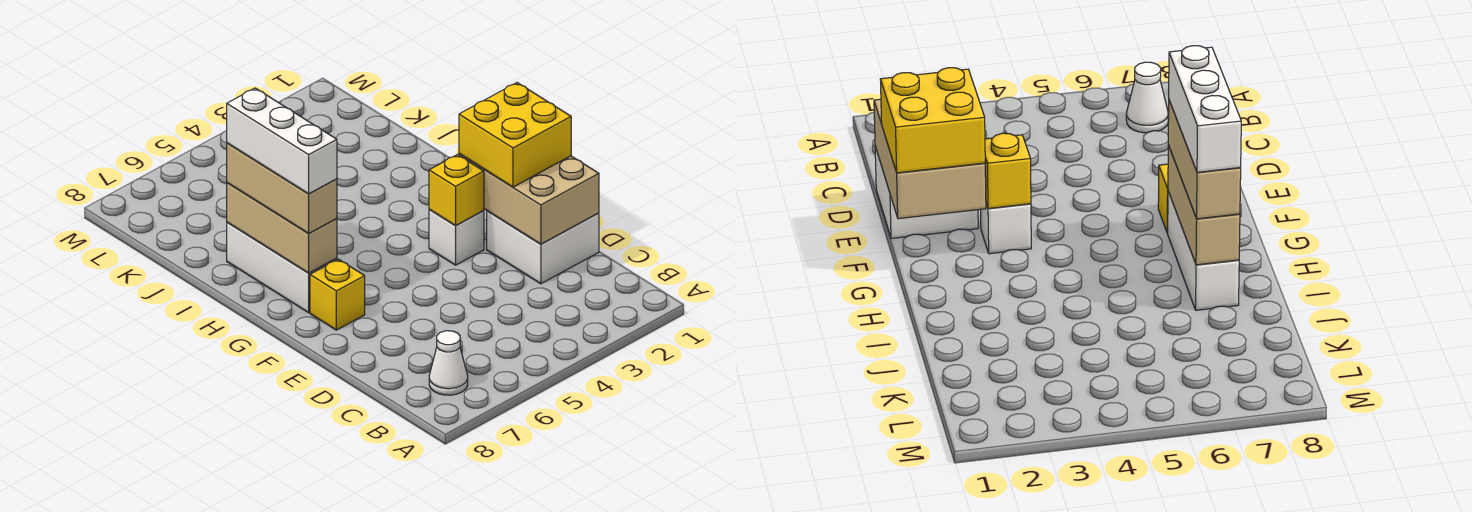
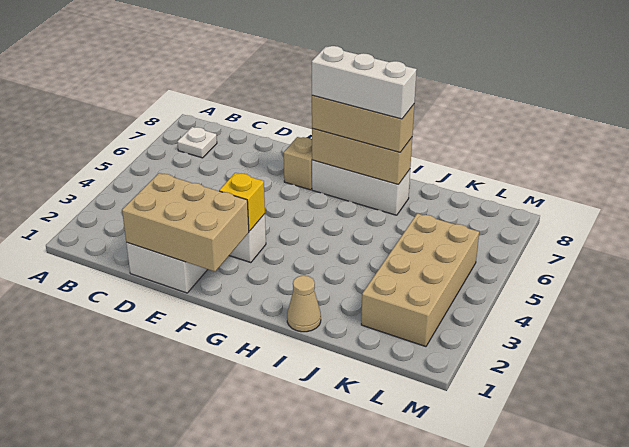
white cone B7 level 1 -> white plate B7 level 1
yellow brick E1:F2 level 3 -> none
yellow brick F7 level 1 -> tan brick F7 level 1
none -> tan cone I1 level 1
none -> tan brick K2:L5 level 1

